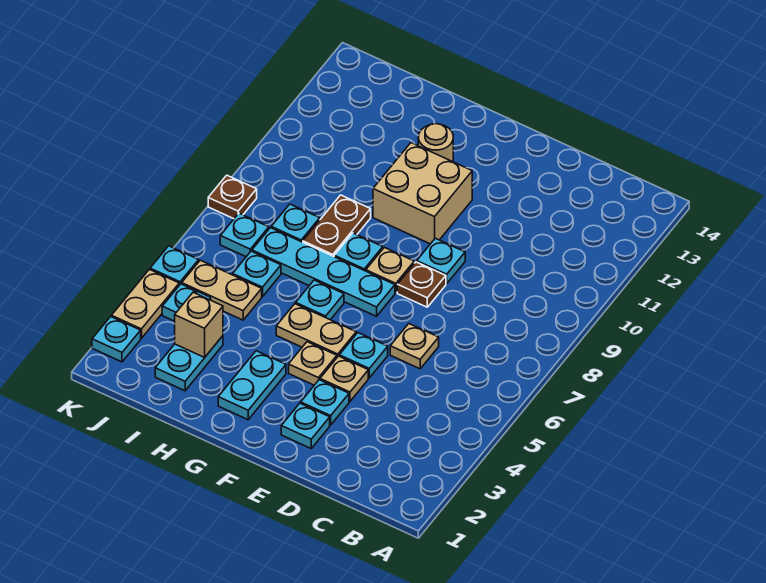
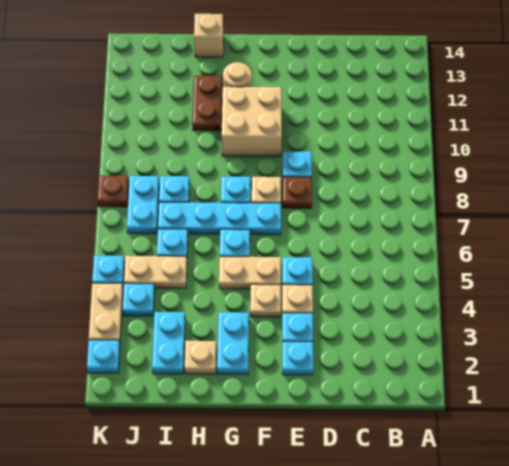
tan plate D6 level 1 -> tan plate H2 level 1
brown plate H8:H9 level 1 -> brown plate H11:H12 level 1
tan brick I3 level 2 -> tan brick H14 level 1
cyan plate J7 level 1 -> cyan plate J7:J8 level 1

